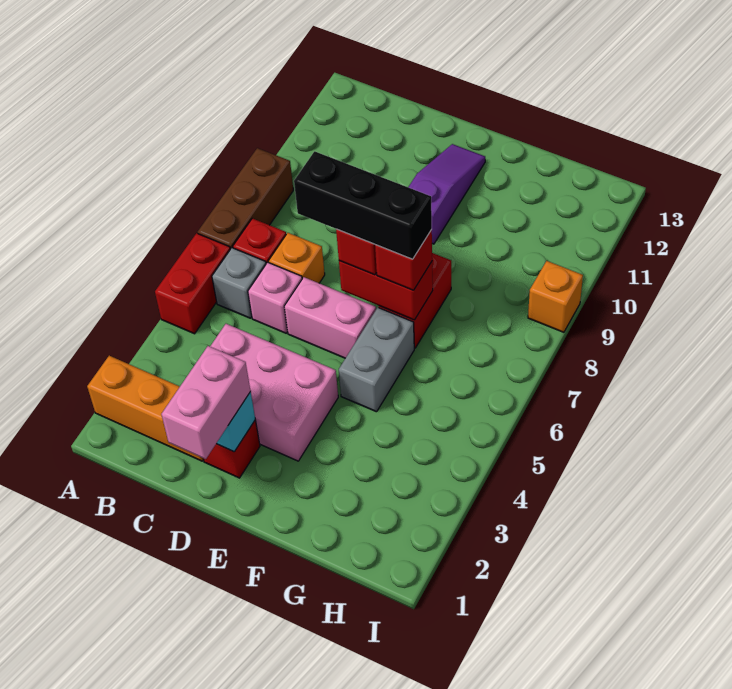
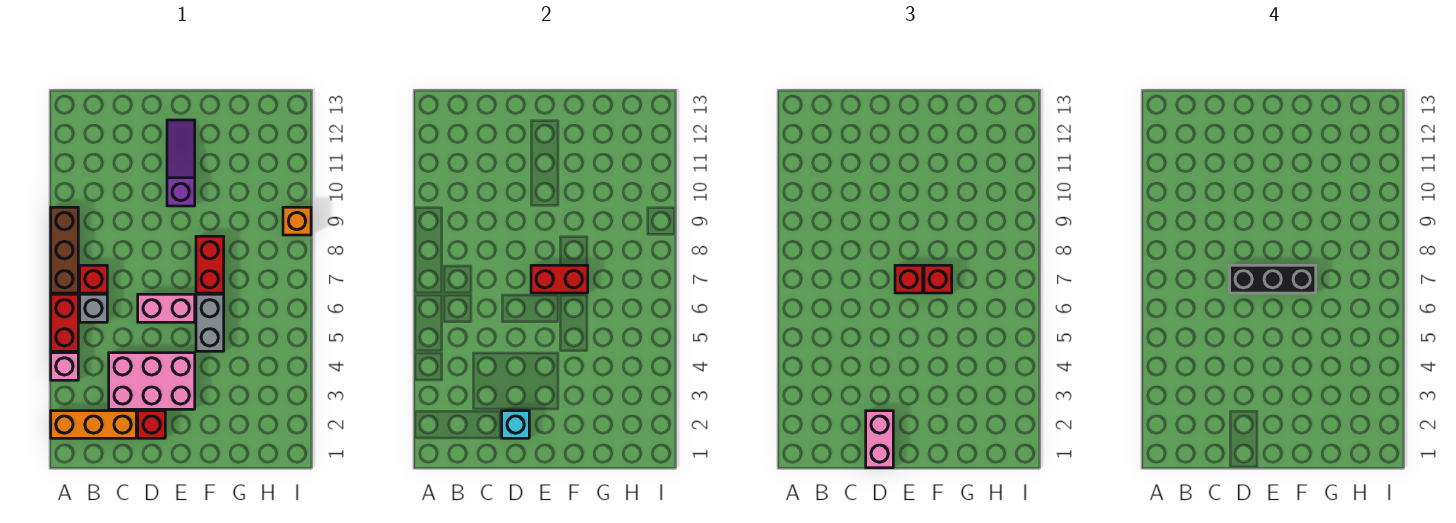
pink brick C6 level 1 -> pink brick A4 level 1
orange brick C7 level 1 -> none

